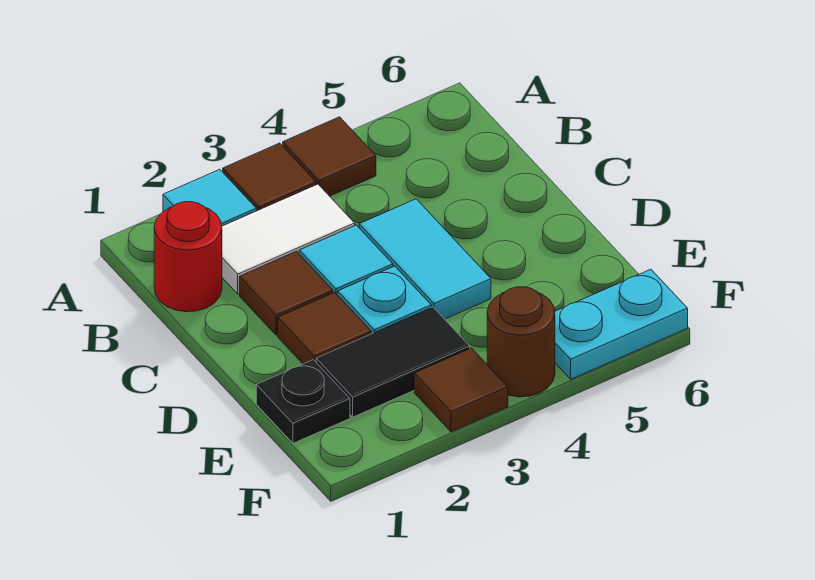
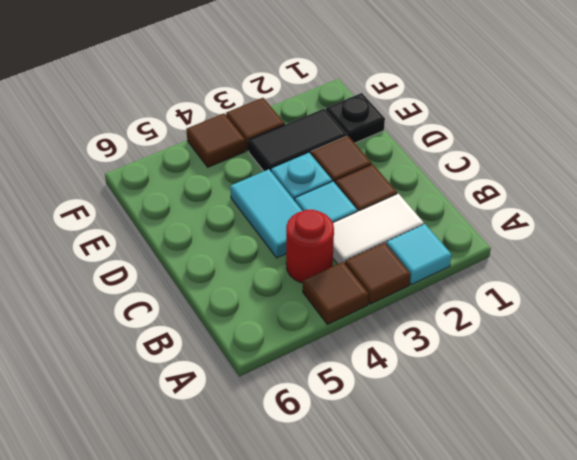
red round brick B1 level 1 -> red round brick B4 level 1
brown round brick F4 level 1 -> brown tile F4 level 1
cyan plate F5:F6 level 1 -> none

